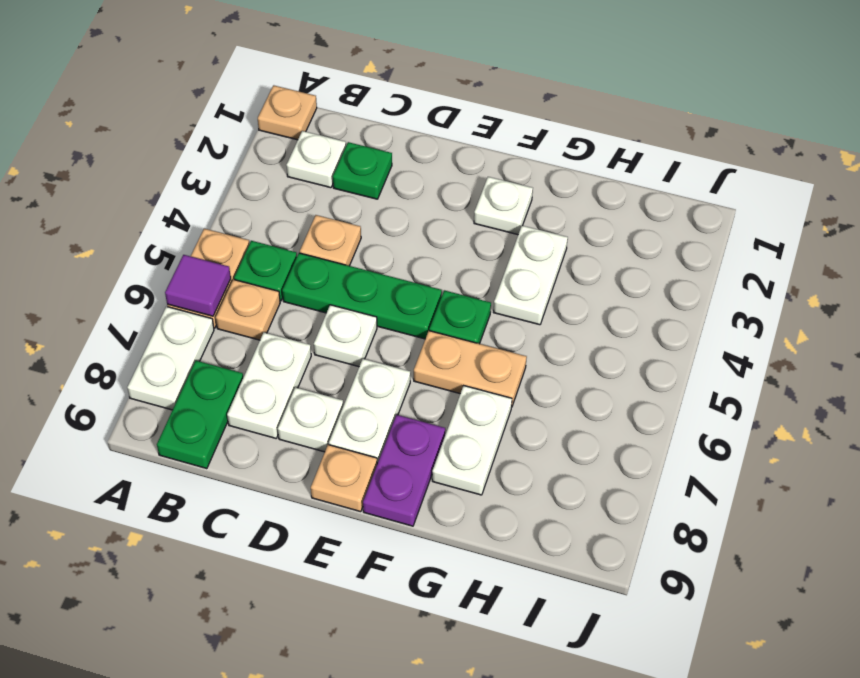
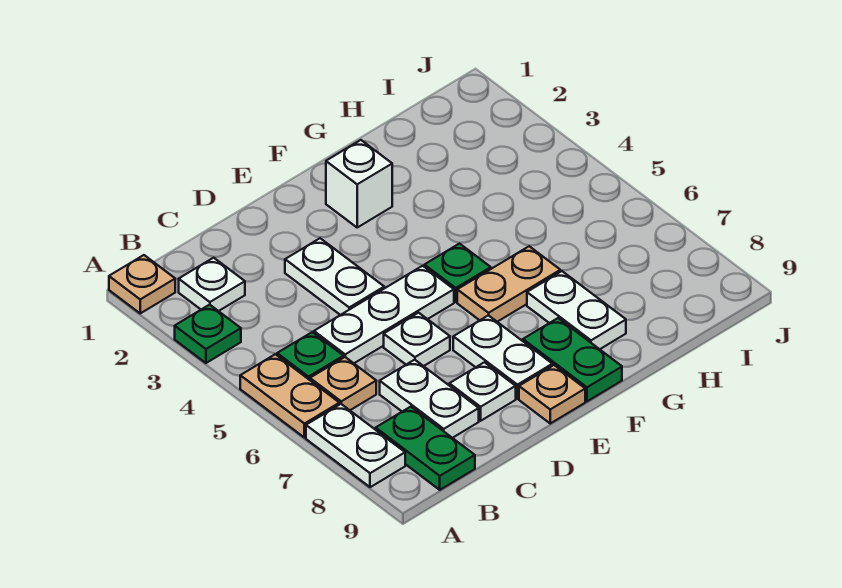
purple tile A6 level 2 -> none
green plate C2 level 1 -> green plate A3 level 1
tan plate C4 level 1 -> none
green plate C5:E5 level 1 -> white plate C5:E5 level 1
white plate F2 level 1 -> white brick F2 level 1
purple plate F8:F9 level 1 -> green plate F8:F9 level 1
white plate G3:G4 level 1 -> white plate D3:D4 level 1

